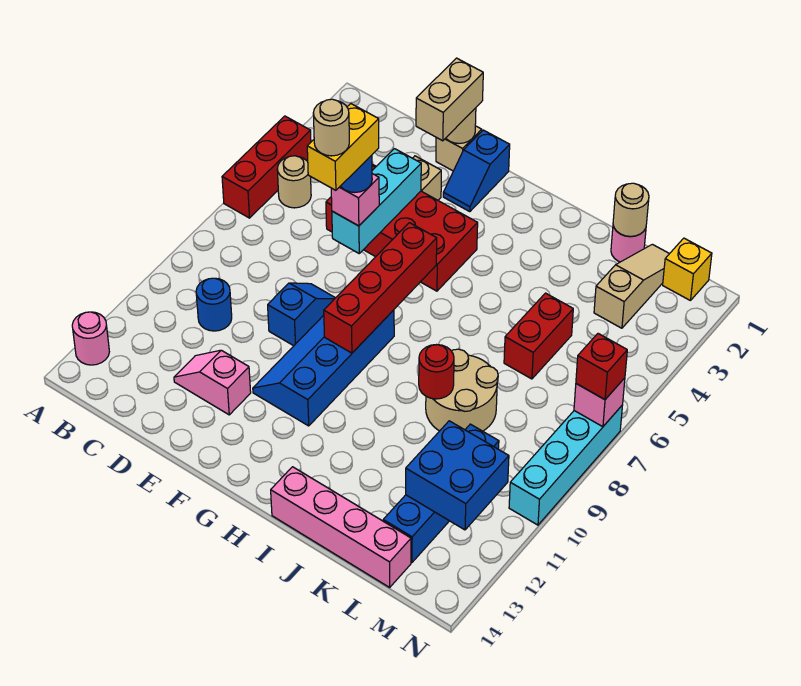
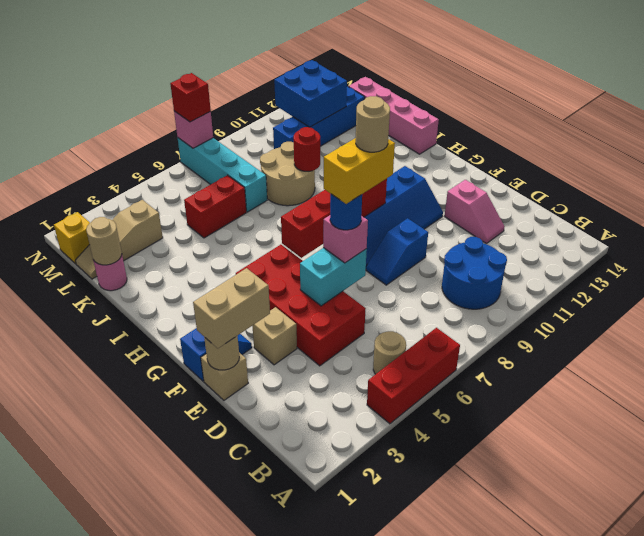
pink round brick A13 level 1 -> none
blue round brick C10 level 1 -> blue round brick B9:C10 level 1
cyan brick E4:E6 level 2 -> cyan brick E5:E6 level 2
cyan brick N7:N10 level 1 -> cyan brick K7:N7 level 1

